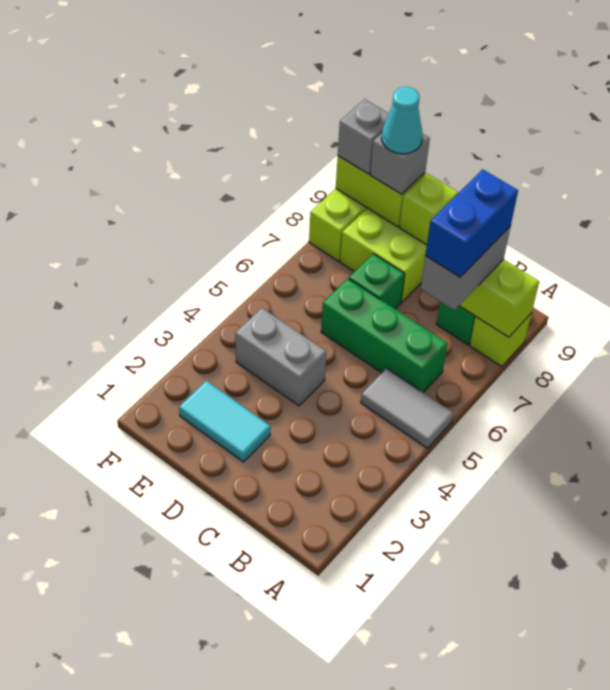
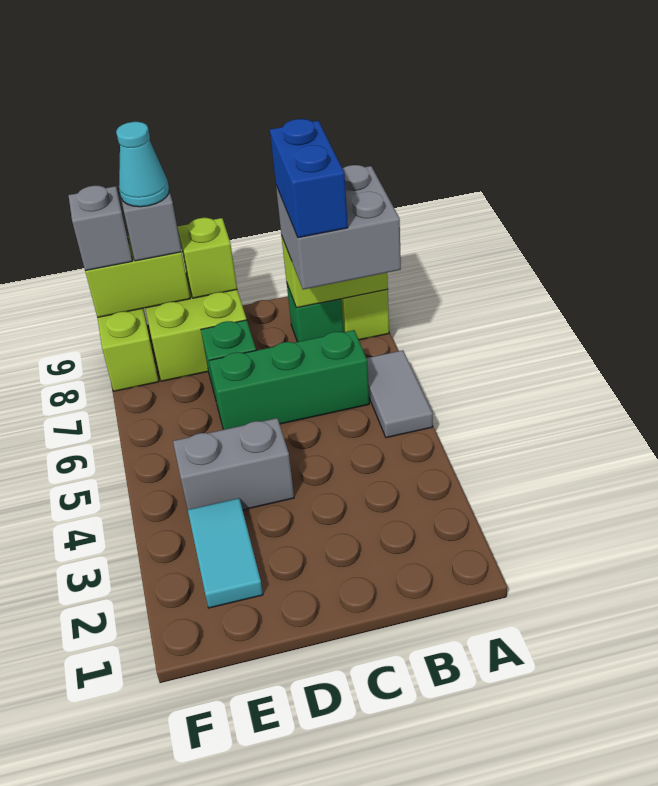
grey tile A5:B5 level 1 -> grey tile A5:A6 level 1
grey brick B7:B8 level 3 -> grey brick A7:B8 level 3
cyan tile D2:E2 level 1 -> cyan tile E2:E3 level 1

